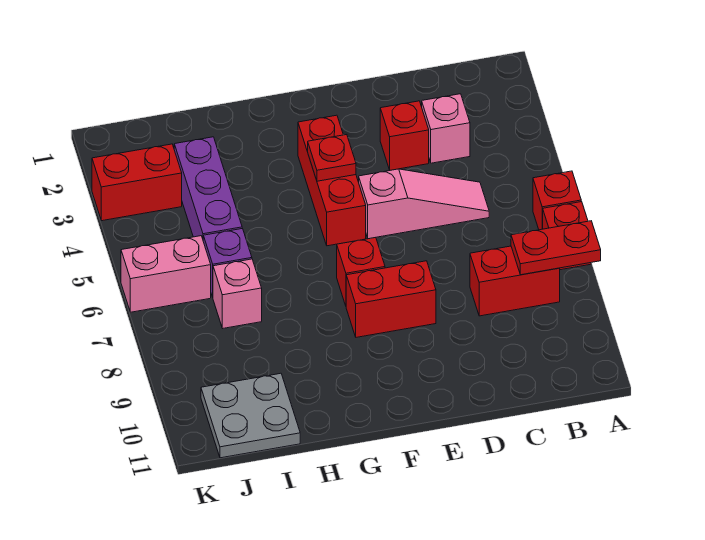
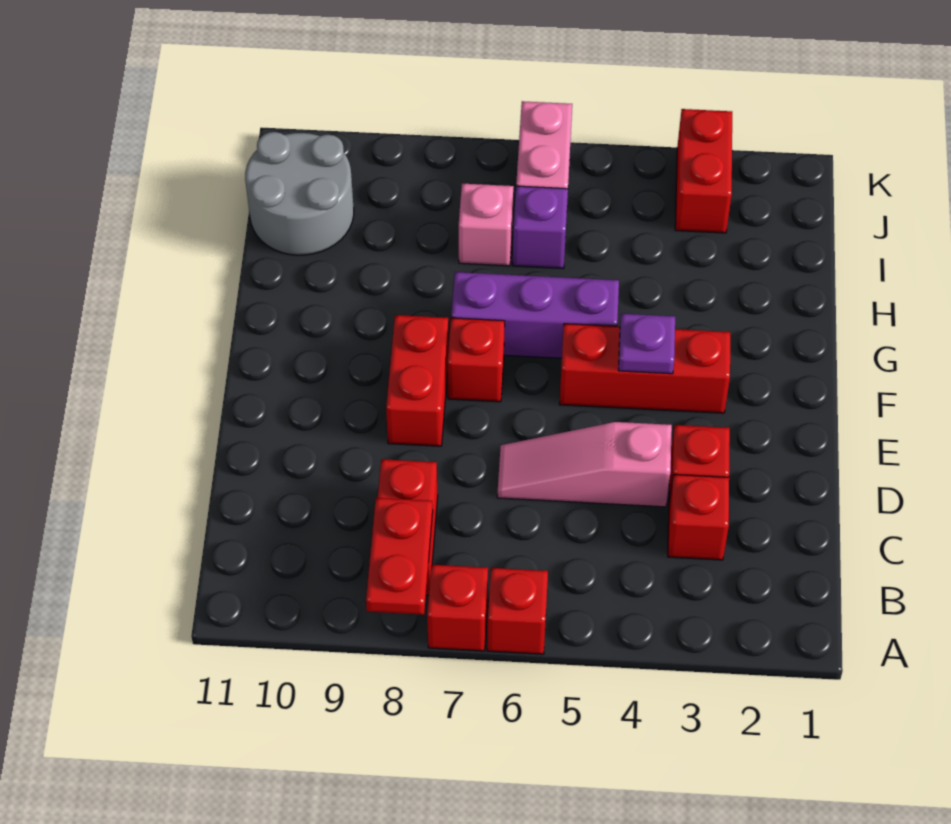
pink brick C3 level 1 -> red brick C3 level 1
pink slope C5:E5 level 1 top E -> pink slope D4:D6 level 1 top 4
red plate F4 level 2 -> purple plate F4 level 2
purple brick I3:I5 level 1 -> purple brick G5:G7 level 1
grey plate I10:J11 level 1 -> grey round brick I10:J11 level 1

